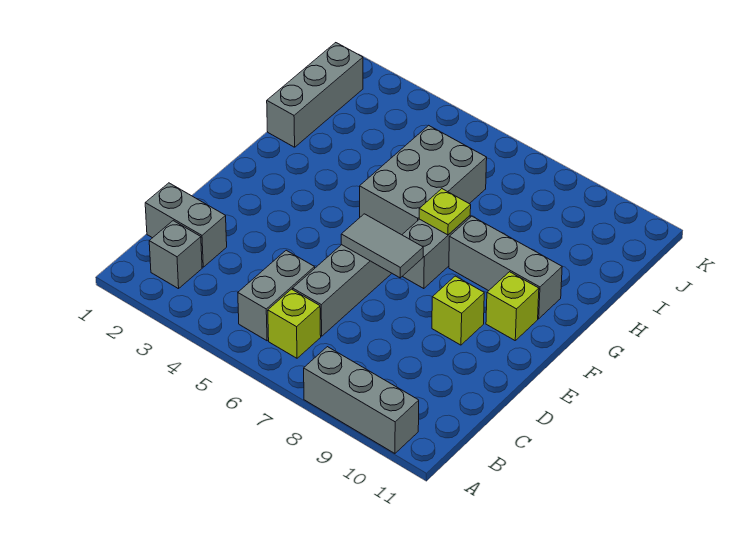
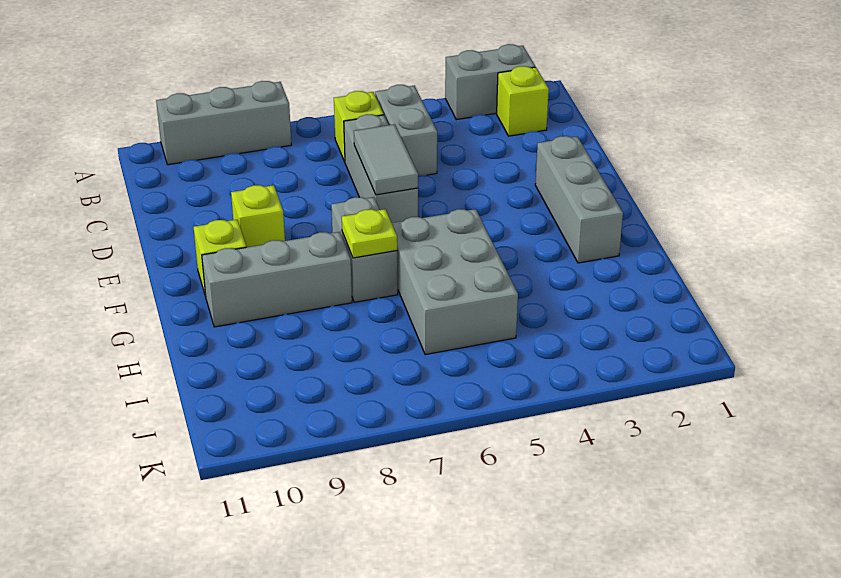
grey brick B2 level 1 -> lime brick B2 level 1
grey brick C1:C2 level 1 -> grey brick A2:A3 level 1
grey tile E6:E7 level 2 -> grey tile D6:E6 level 2
grey brick H1:J1 level 1 -> grey brick E2:G2 level 1

